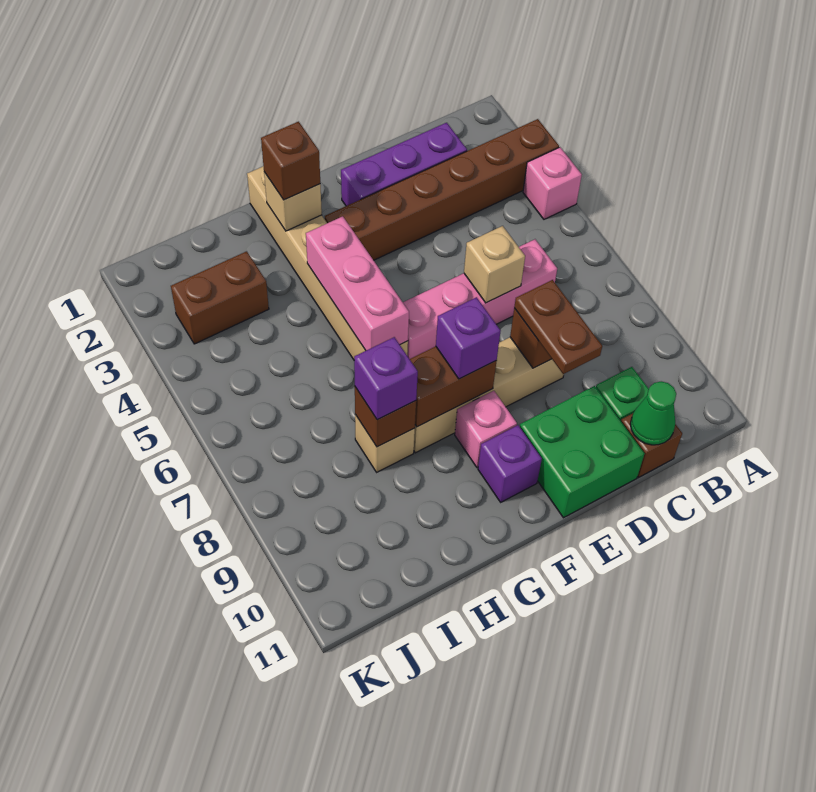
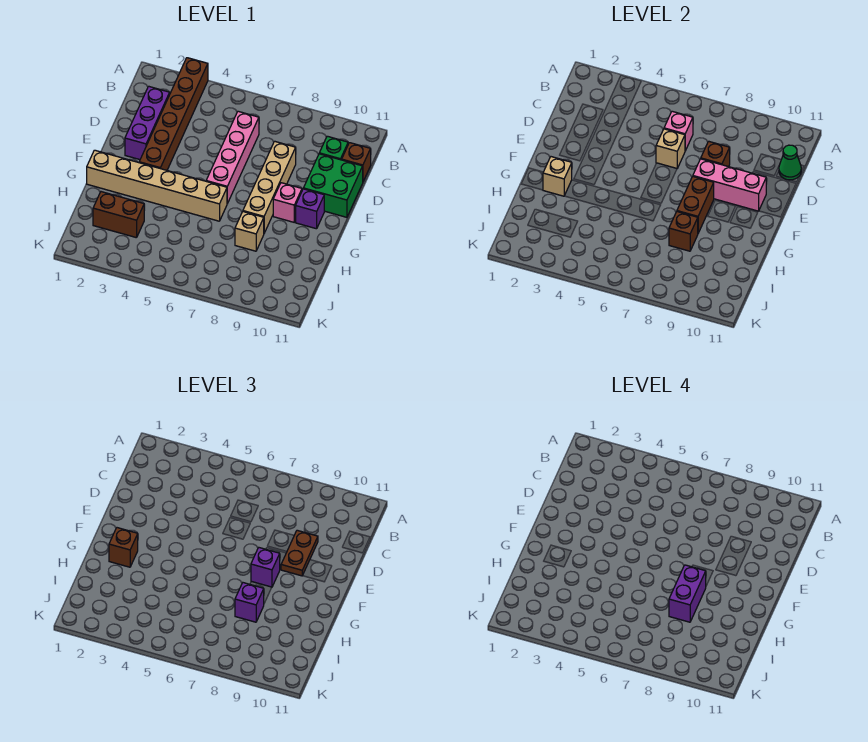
pink brick A4 level 1 -> pink brick C6 level 2
brown plate D8:D9 level 3 -> brown plate D9:E9 level 3
pink brick G4:G6 level 2 -> pink brick E8:E10 level 2
none -> purple brick G8:H8 level 4
brown brick I3:J3 level 1 -> brown brick I2:I3 level 1

